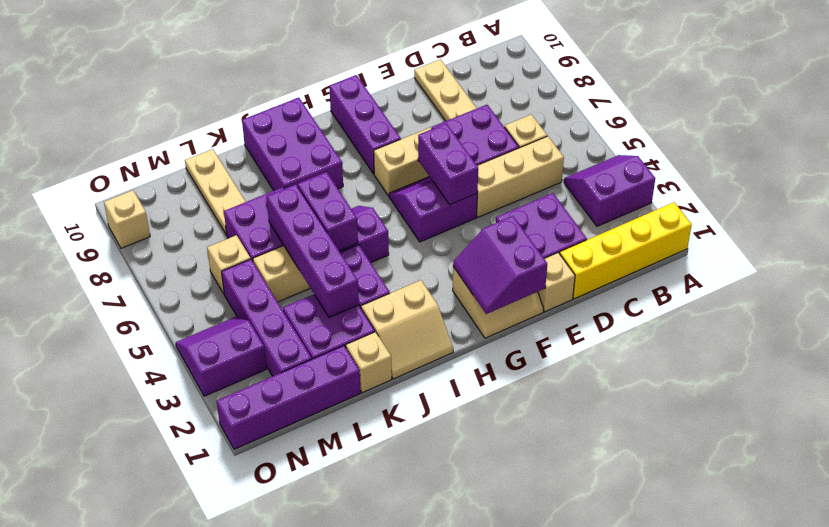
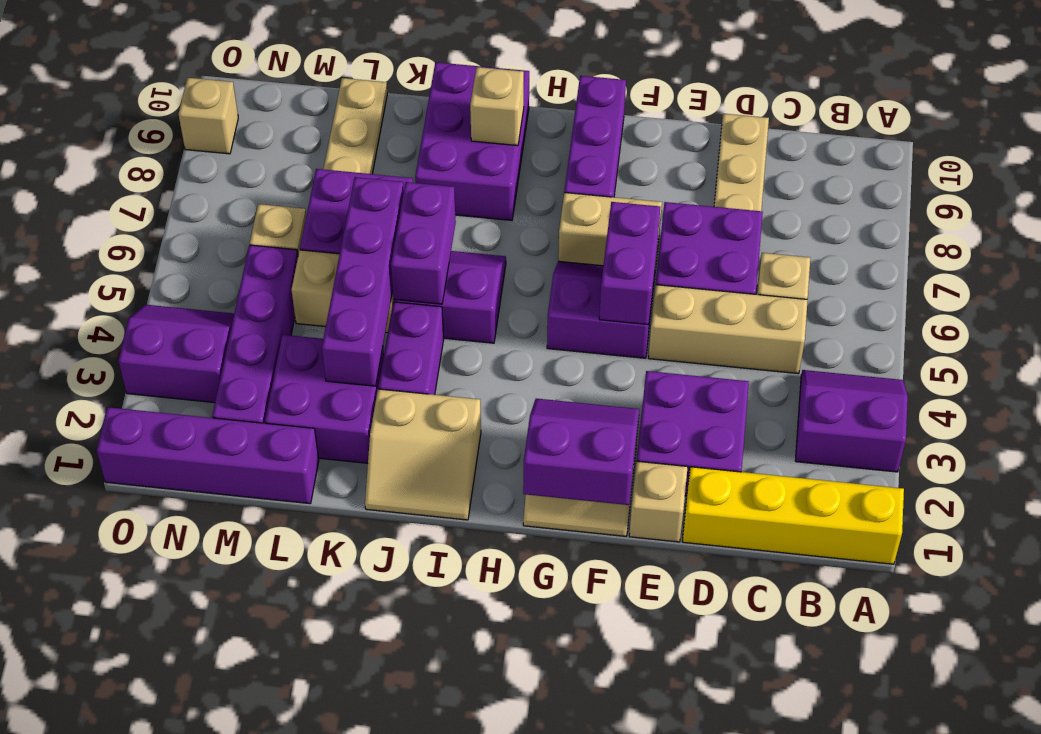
purple slope F1:G2 level 2 top F -> purple slope F1:G2 level 2 top 1
tan brick K1 level 1 -> tan brick I9 level 2

